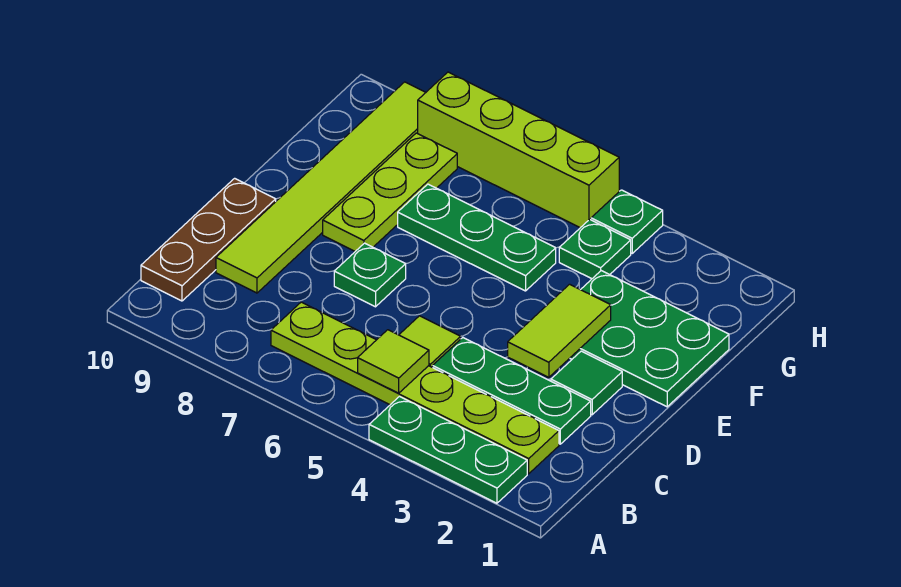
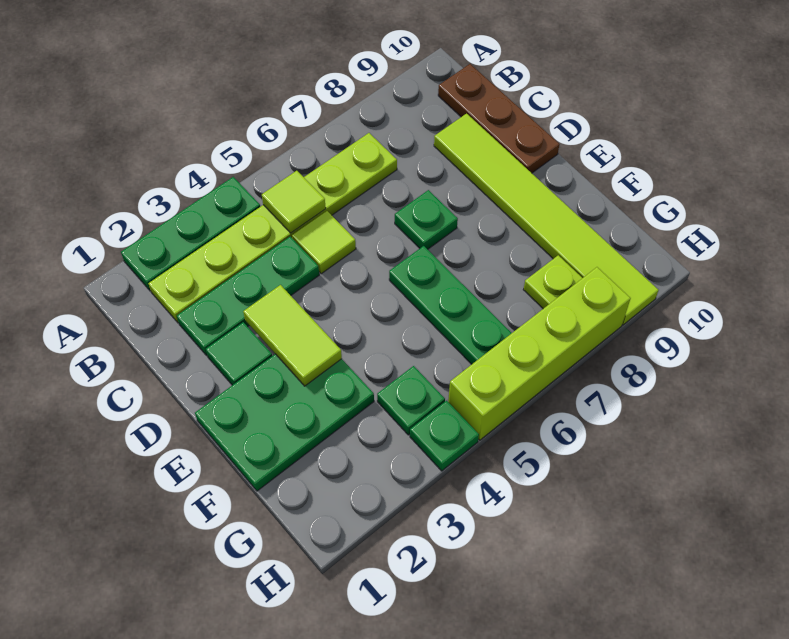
lime plate E8:G8 level 1 -> lime plate G8 level 1
green plate F5:F7 level 1 -> green plate E6:G6 level 1

